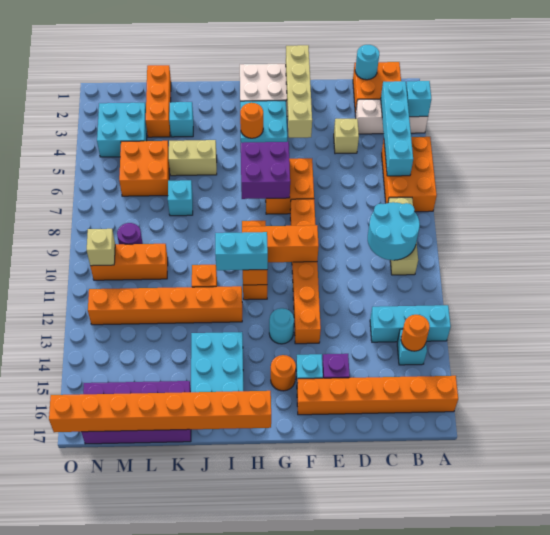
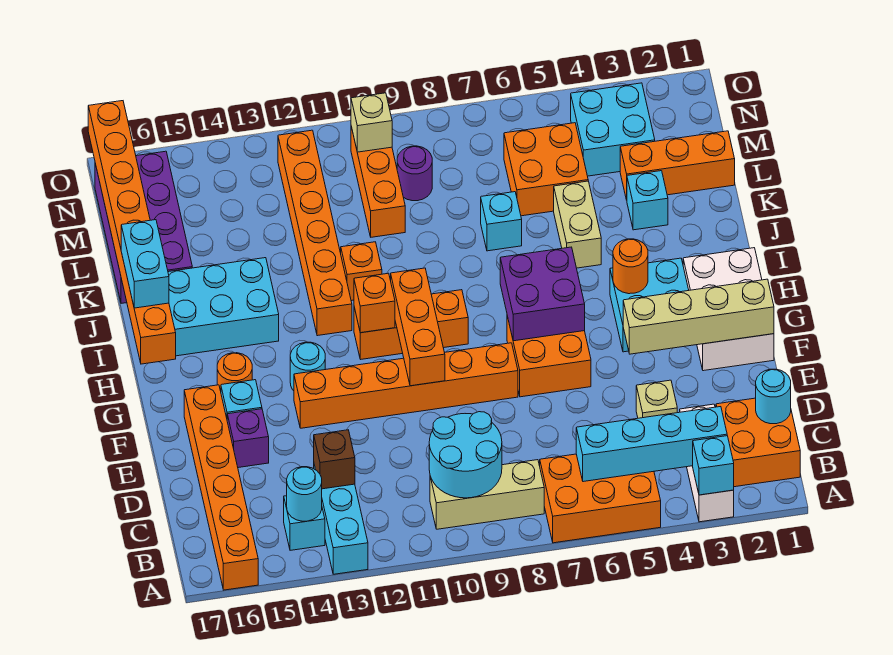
orange round brick B14 level 2 -> cyan round brick B14 level 2
none -> brown brick C13 level 2
cyan brick H11:I11 level 3 -> cyan brick I17:J17 level 3

